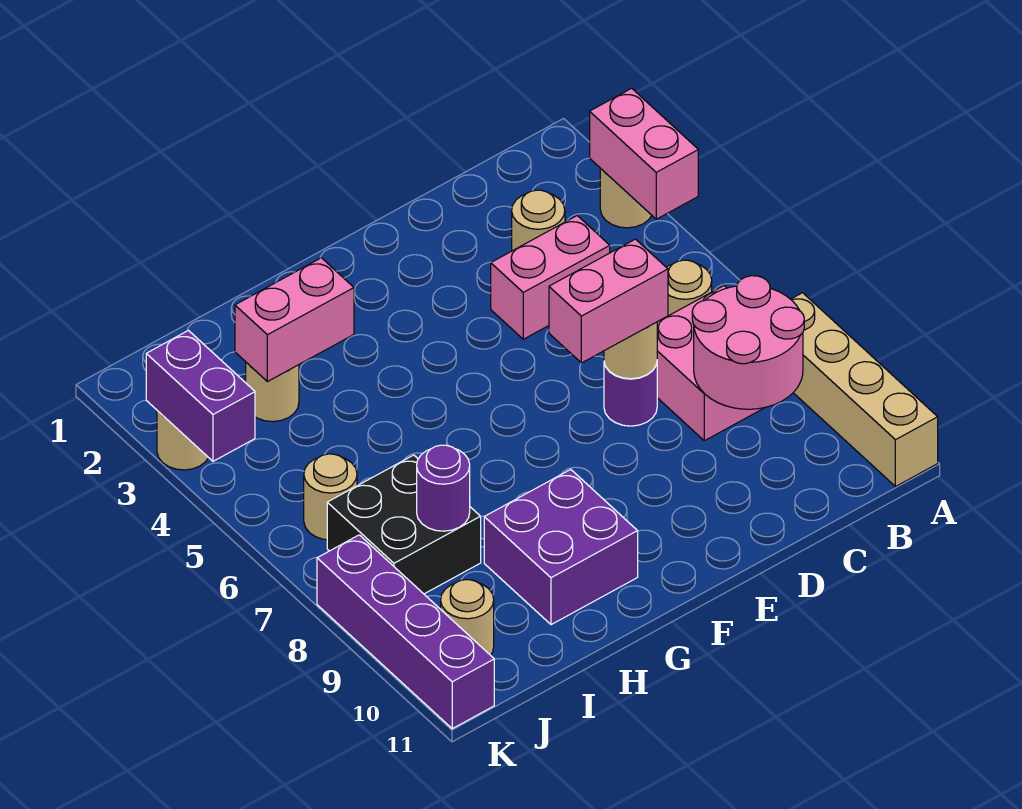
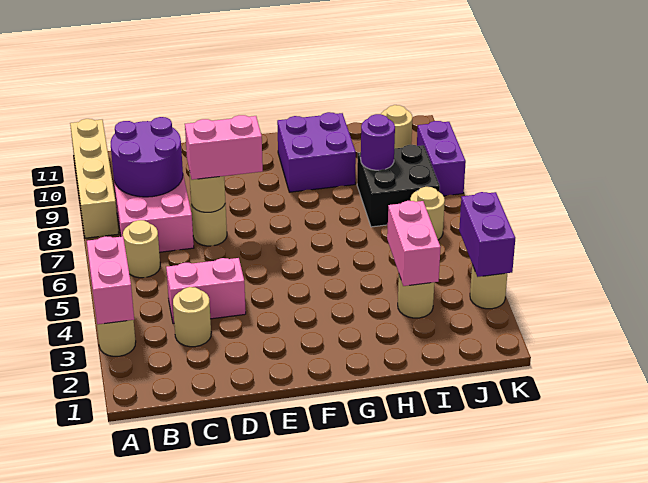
pink round brick B8:C9 level 2 -> purple round brick B8:C9 level 2
purple round brick D7 level 1 -> tan round brick D7 level 1
pink brick H3:I3 level 2 -> pink brick I3:I4 level 2
purple brick K8:K11 level 1 -> purple brick K8:K9 level 1

